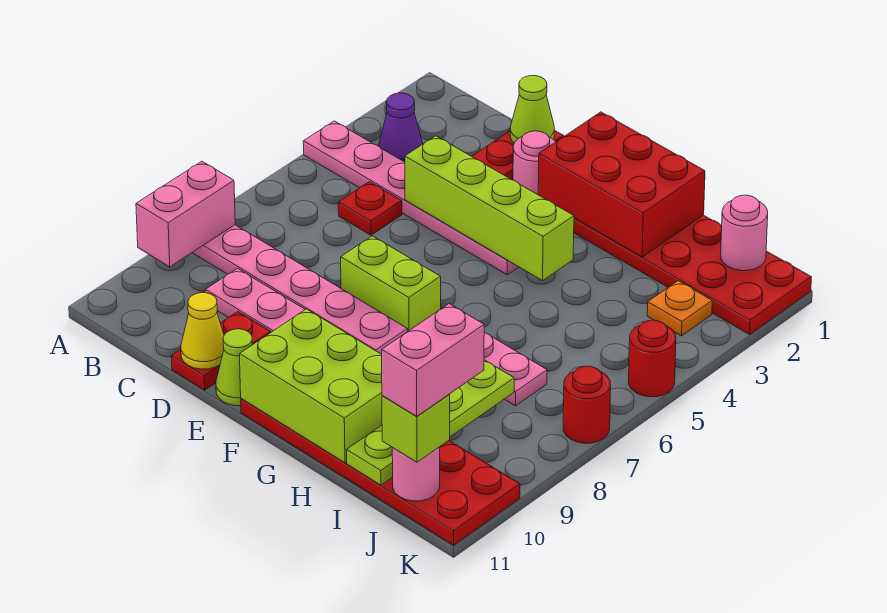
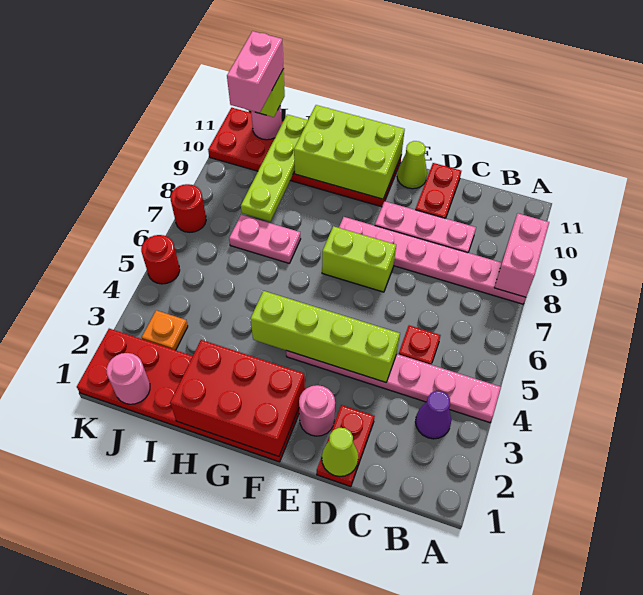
yellow cone D11 level 2 -> none

